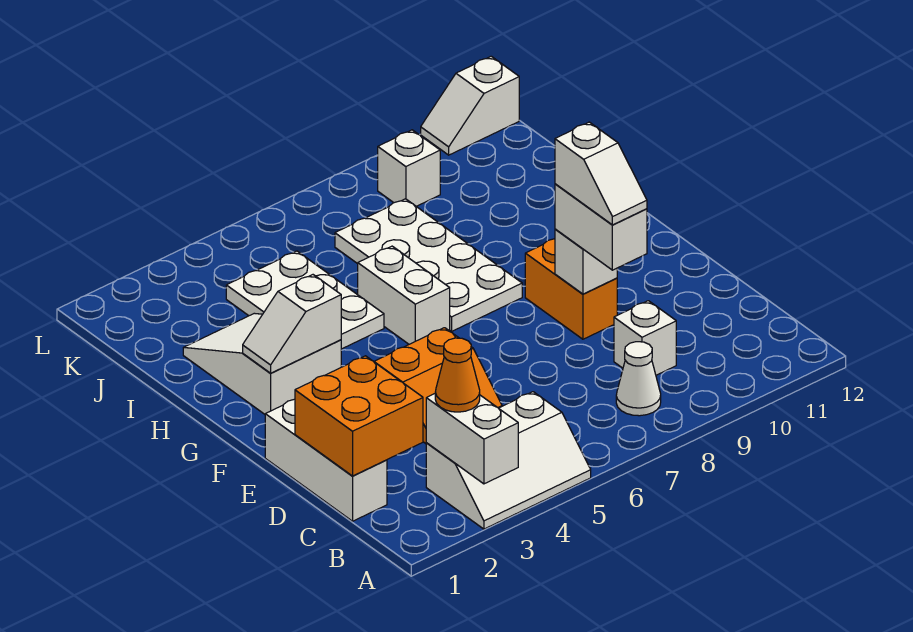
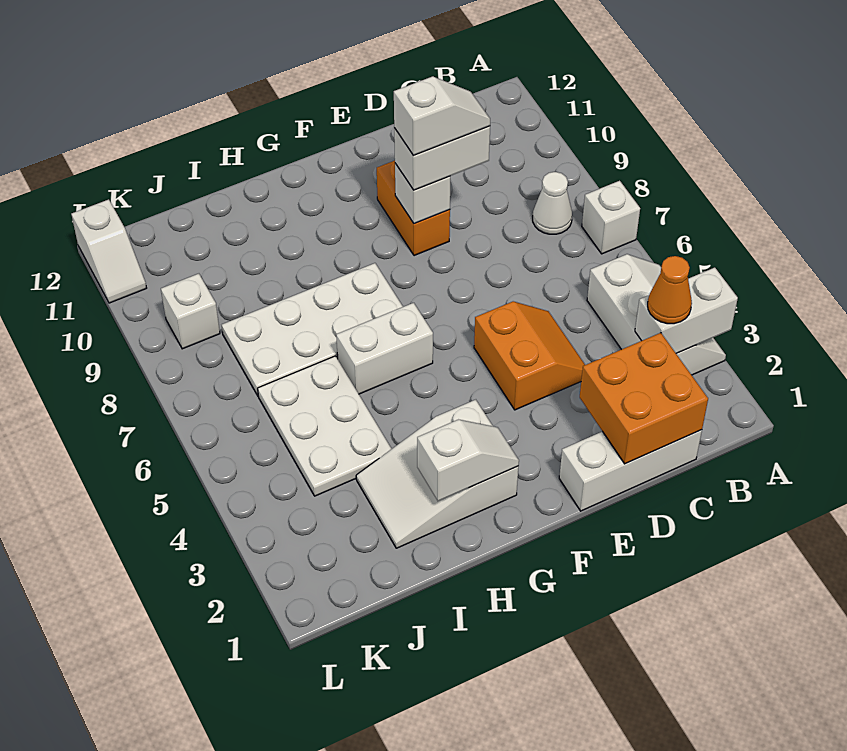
white brick C9 level 1 -> white brick A7 level 1
orange brick E9:F9 level 1 -> orange brick E9:E10 level 1
white slope G2:G3 level 2 top 3 -> white slope G2:H2 level 2 top H
white plate H4:J5 level 1 -> white plate I4:J6 level 1

